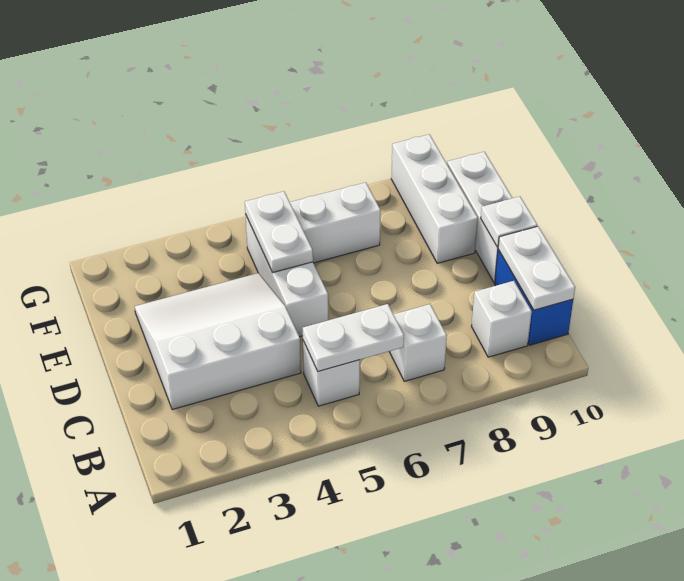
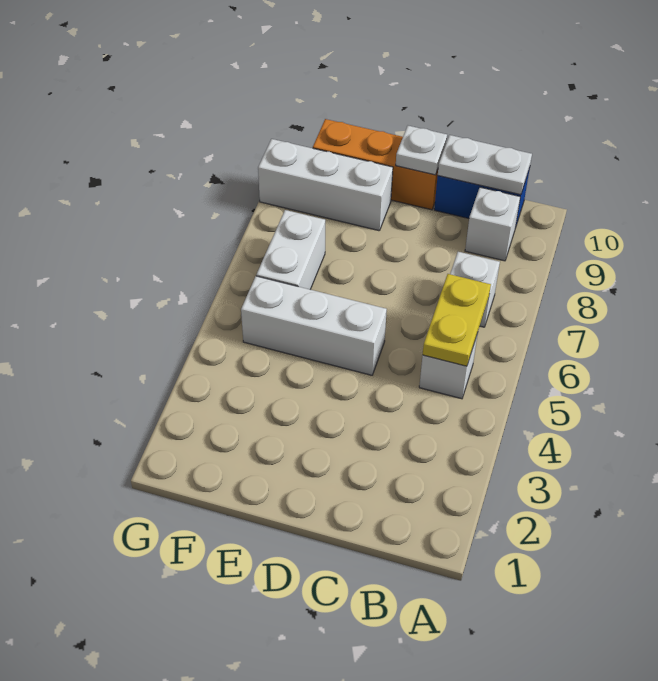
white plate B5:B6 level 2 -> yellow plate B5:B6 level 2
white slope C2:E4 level 1 top C -> none
white brick D10:F10 level 1 -> orange brick D10:F10 level 1
white plate E5:F5 level 2 -> none

